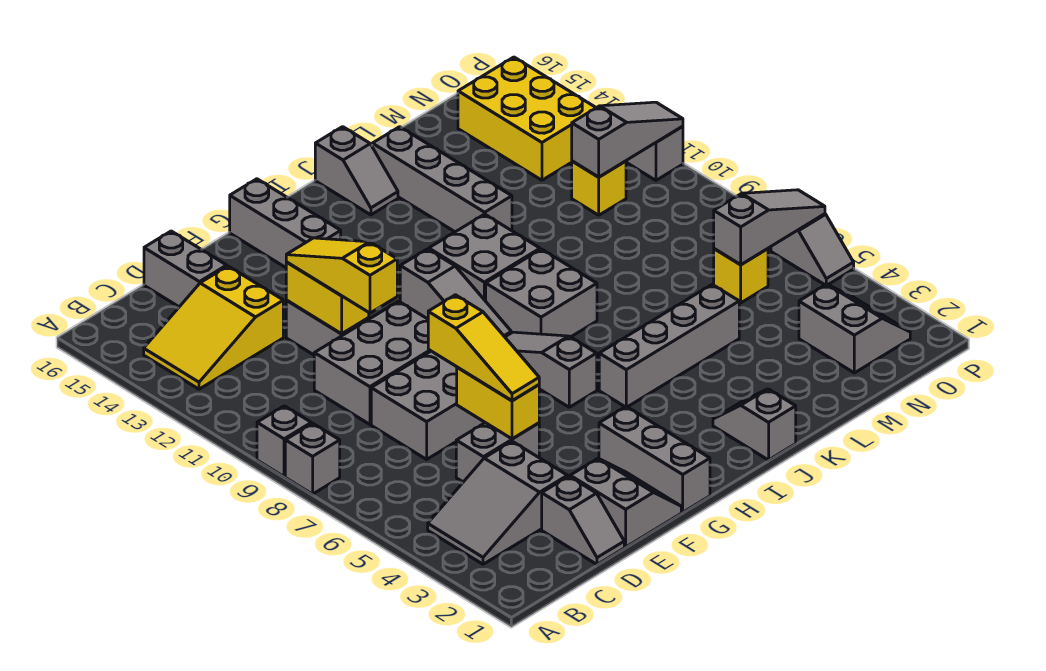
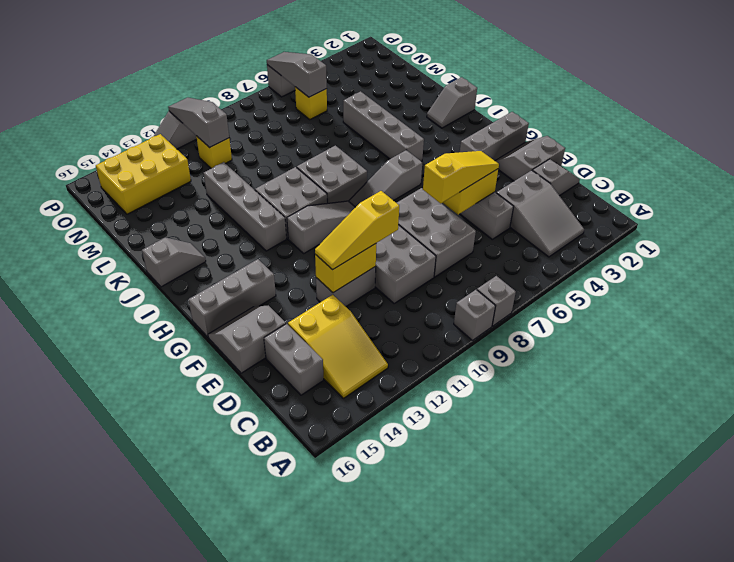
grey brick D15:D16 level 1 -> grey brick C15:D15 level 1
grey brick K12:K15 level 1 -> grey brick I12:L12 level 1
grey slope N2:O3 level 1 top N -> grey slope E15:F16 level 1 top E

